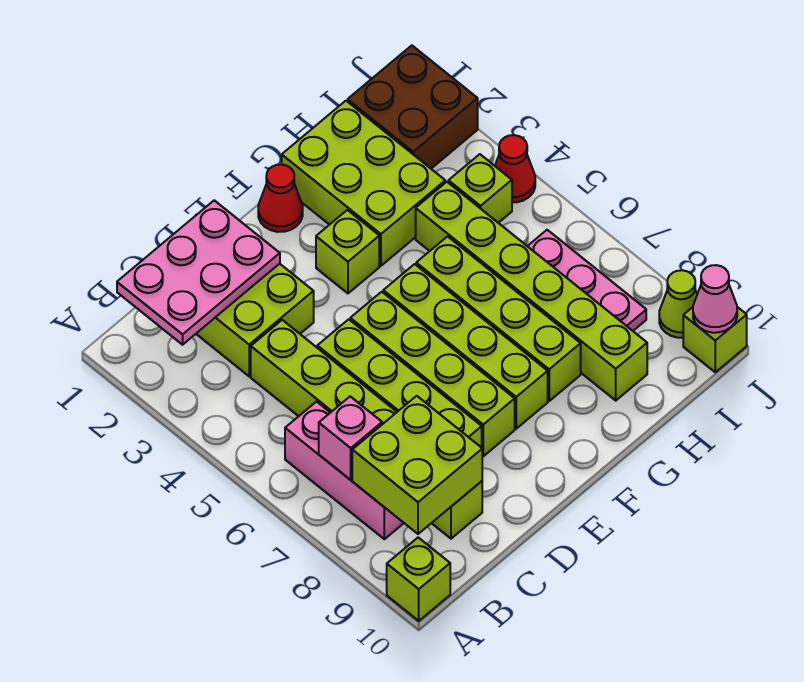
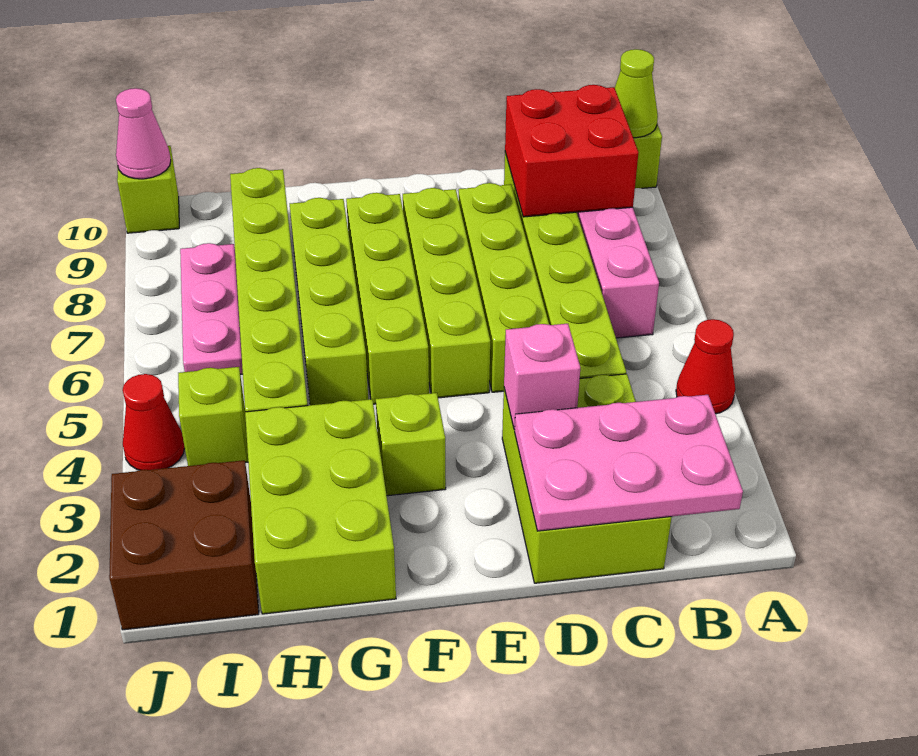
pink brick B7 level 2 -> pink brick D3 level 2
lime brick B8:C9 level 2 -> red brick B8:C9 level 2
red cone F1 level 1 -> red cone A4 level 1
lime cone J9 level 1 -> lime cone A10 level 2

